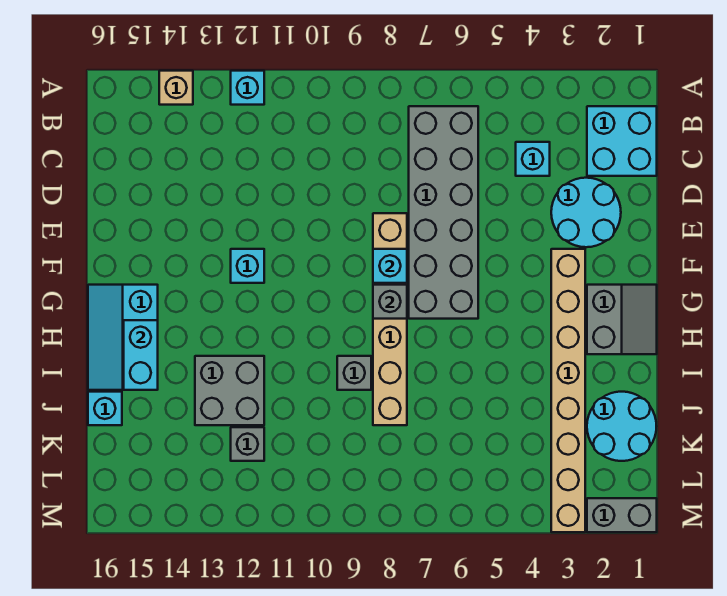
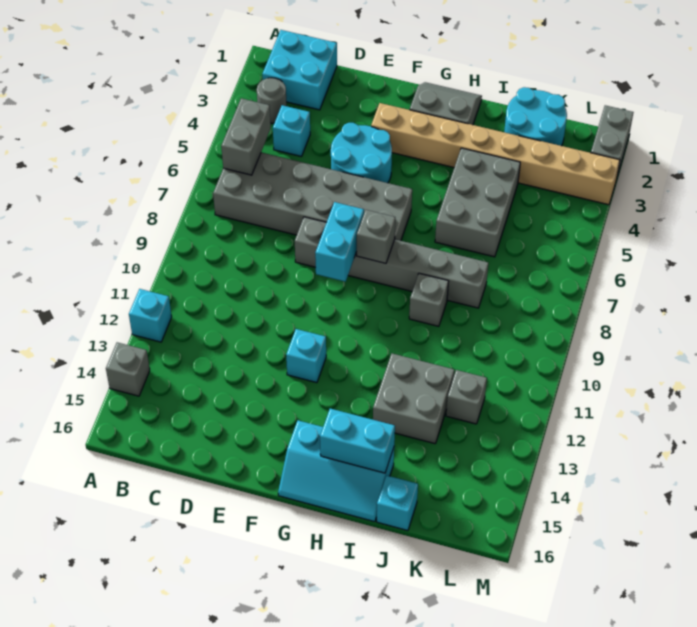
tan brick A14 level 1 -> grey brick A14 level 1
none -> grey round brick B3 level 1
none -> grey brick B5:B6 level 2
cyan round brick D2:E3 level 1 -> cyan round brick E4:F5 level 1
tan brick E8:J8 level 1 -> grey brick E8:J8 level 1
cyan brick F8 level 2 -> cyan brick F8:F9 level 2
none -> grey brick I4:J6 level 1

